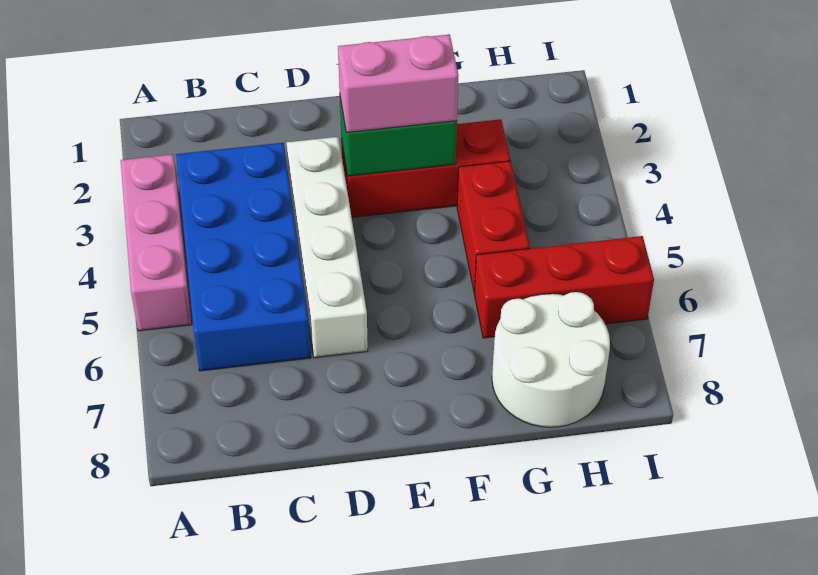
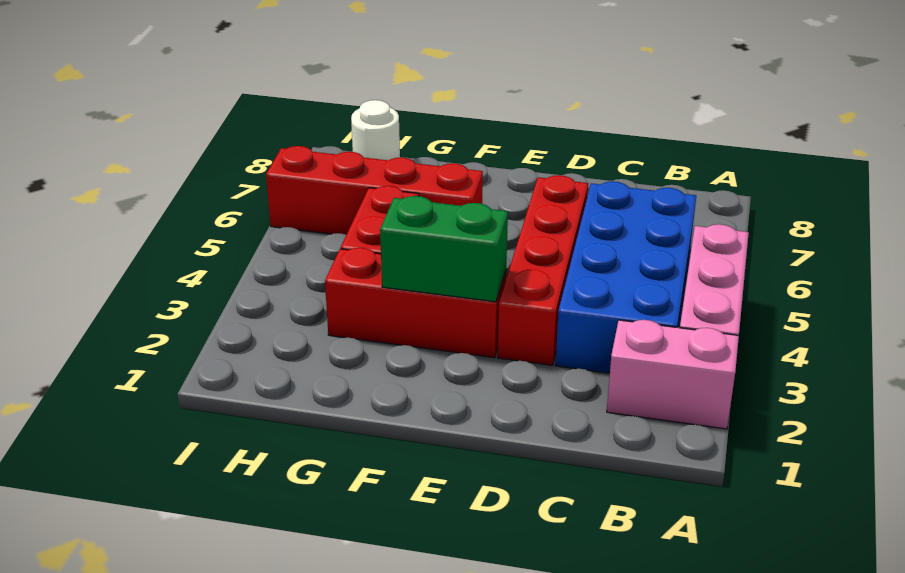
white brick D3:D6 level 1 -> red brick D3:D6 level 1
pink brick E3:F3 level 3 -> pink brick A2:B2 level 1
red brick G6:I6 level 1 -> red brick F6:I6 level 1
white round brick G7:H8 level 1 -> white round brick H8 level 1

